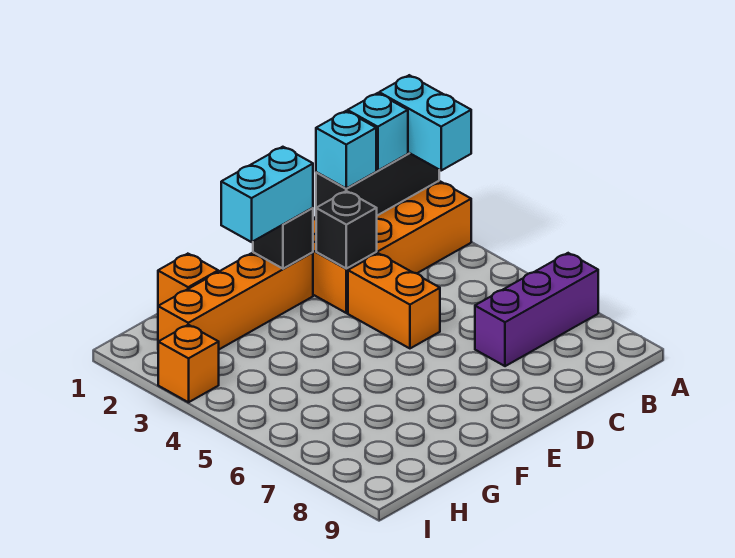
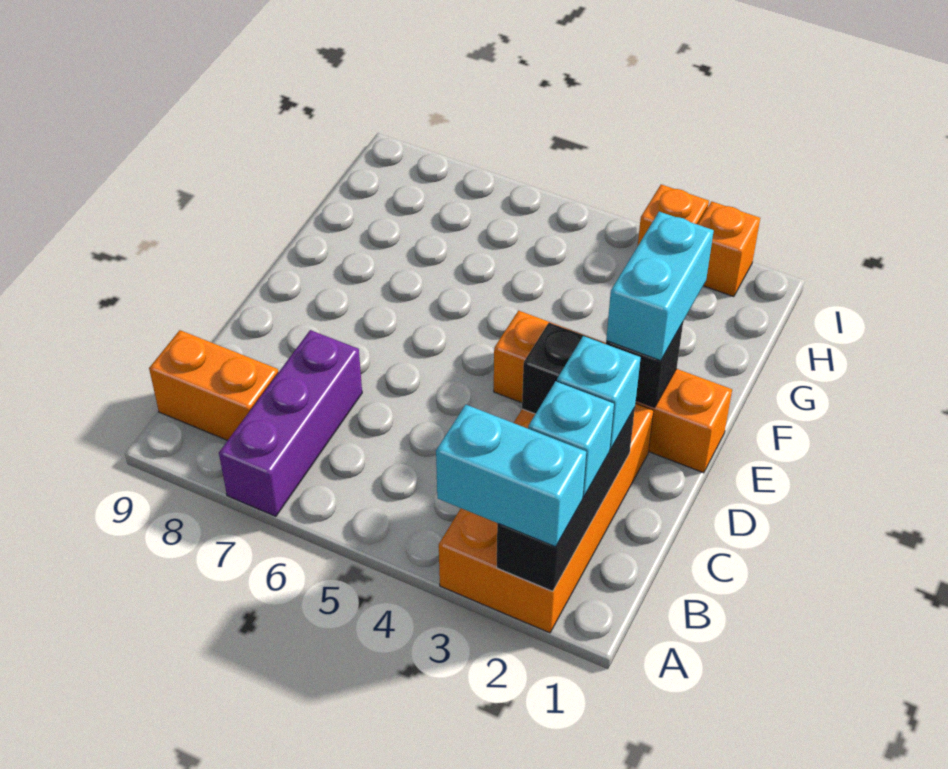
orange brick D4:D5 level 1 -> orange brick B8:B9 level 1
orange brick E2:H2 level 1 -> orange brick E1:E4 level 1
orange brick G1 level 1 -> orange brick I2 level 1

